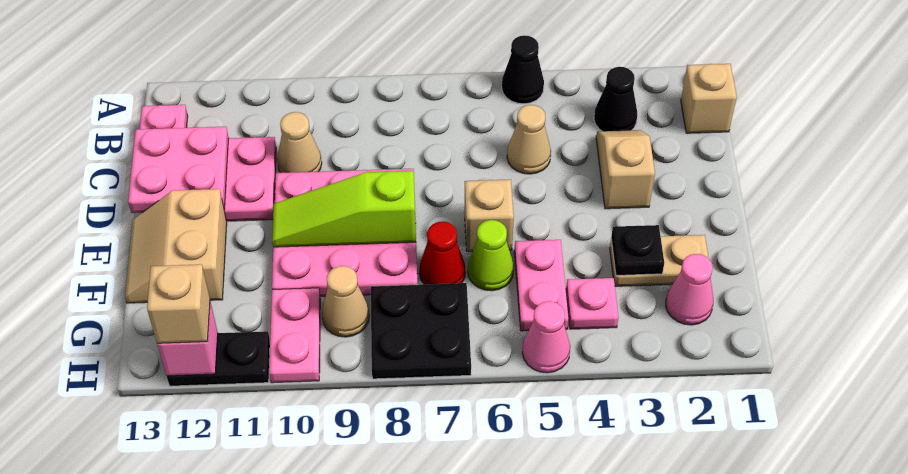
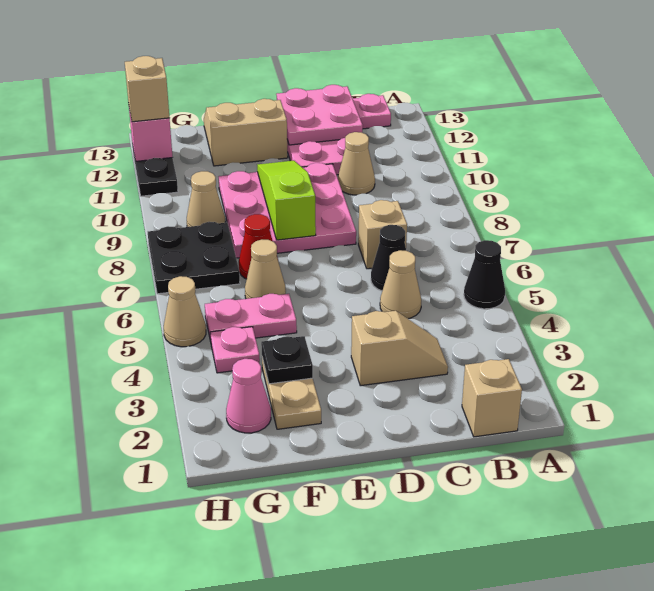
black cone B3 level 1 -> black cone C6 level 1
tan brick E6 level 1 -> tan brick C7 level 1
lime cone F6 level 1 -> tan cone F6 level 1
pink plate G10:H10 level 1 -> none
pink cone H5 level 1 -> tan cone H5 level 1

